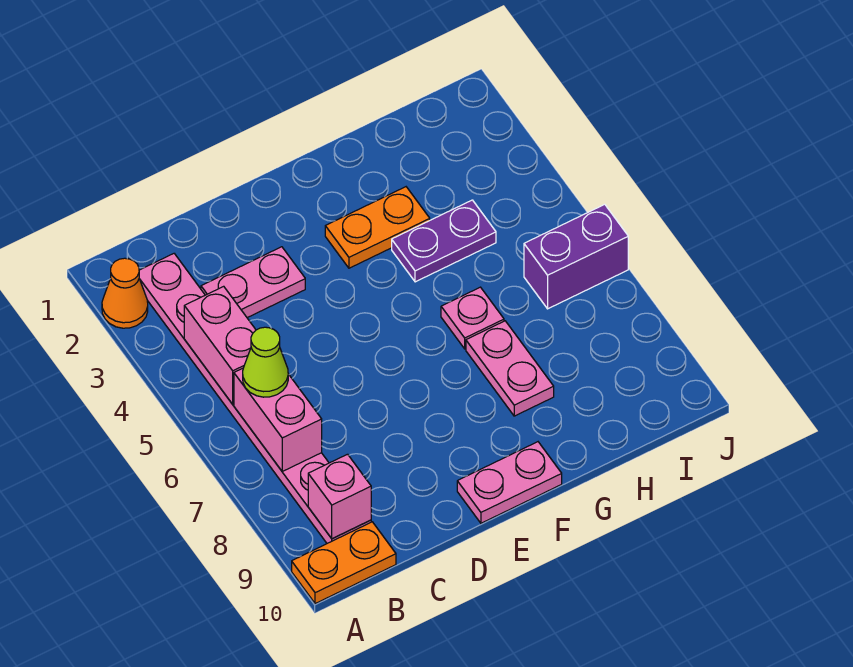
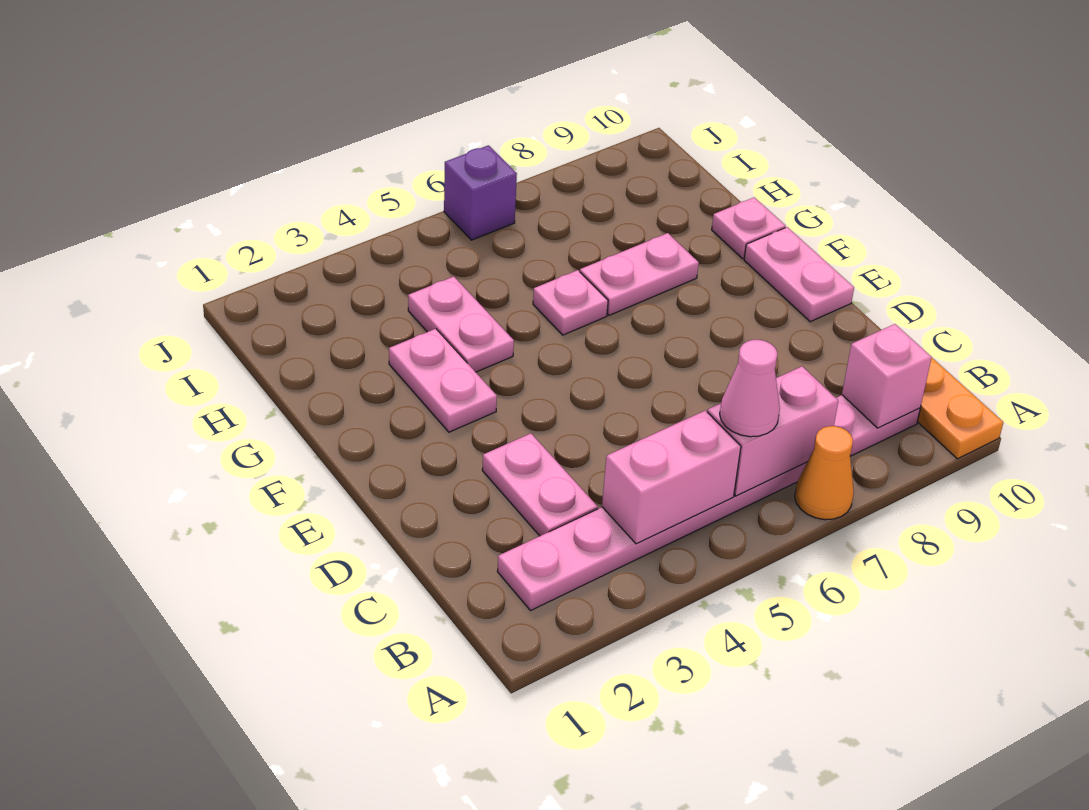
orange cone A2 level 1 -> orange cone A7 level 1
lime cone B6 level 3 -> pink cone B6 level 3
orange plate F3:G3 level 1 -> pink plate F3:G3 level 1
purple plate G4:H4 level 1 -> pink plate G4:H4 level 1
none -> pink plate G10 level 1
purple brick I6:J6 level 1 -> purple brick J6 level 1

